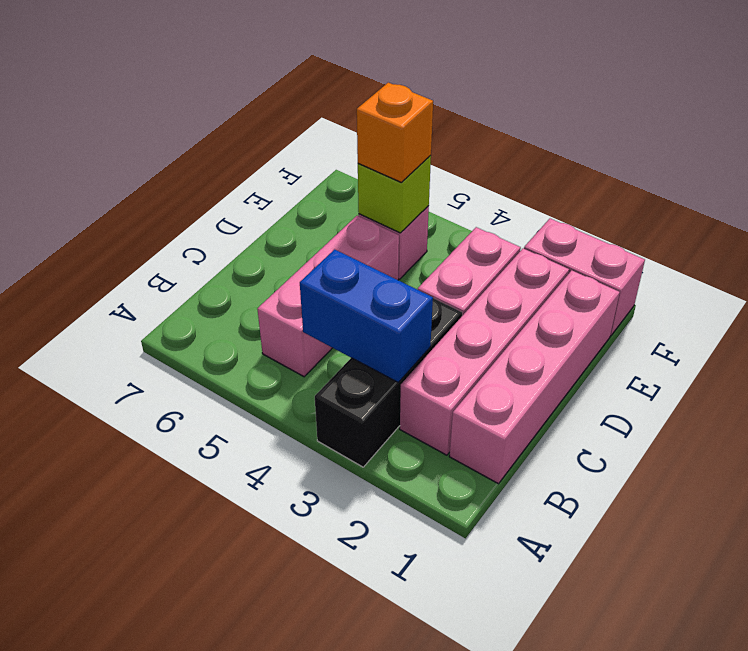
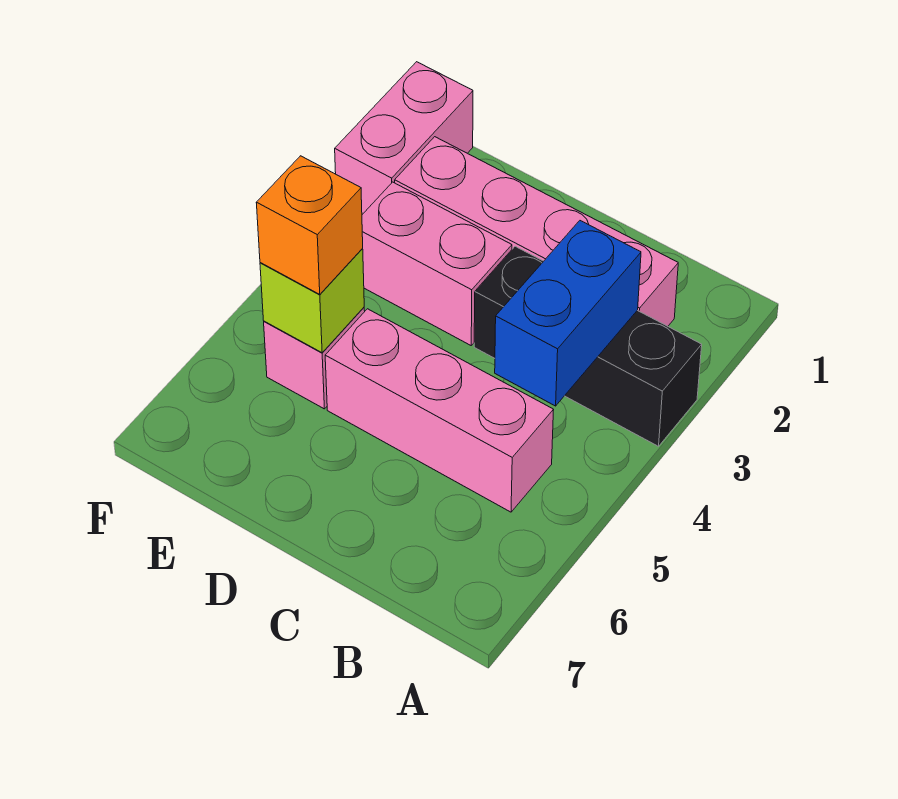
pink brick B1:E1 level 1 -> none

